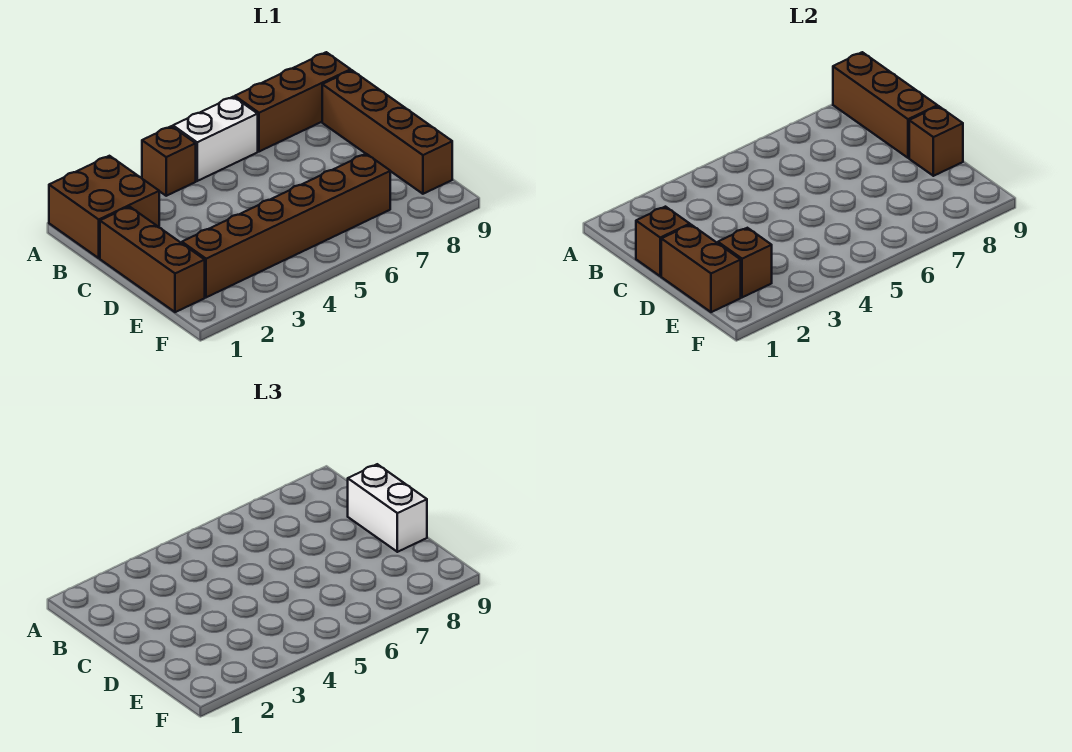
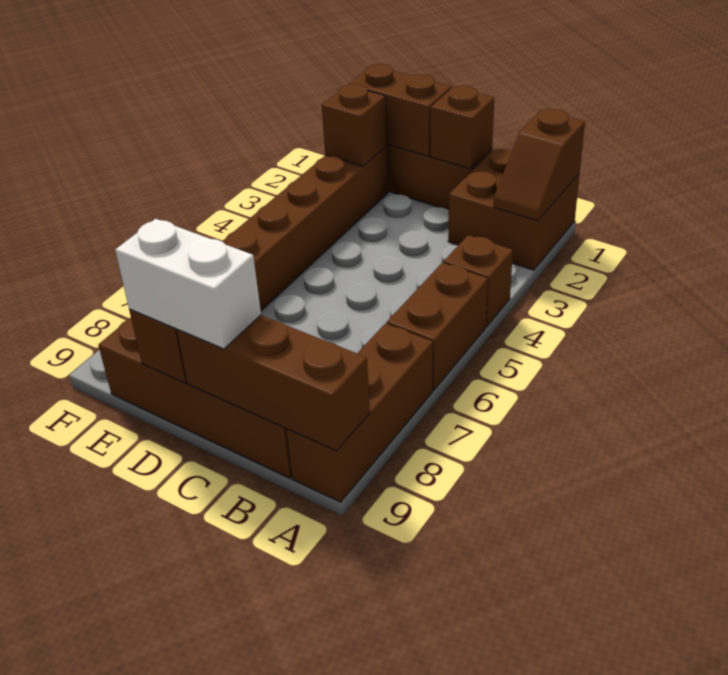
none -> brown slope A1:A2 level 2 top 1
white brick A5:A6 level 1 -> brown brick A5:A6 level 1

